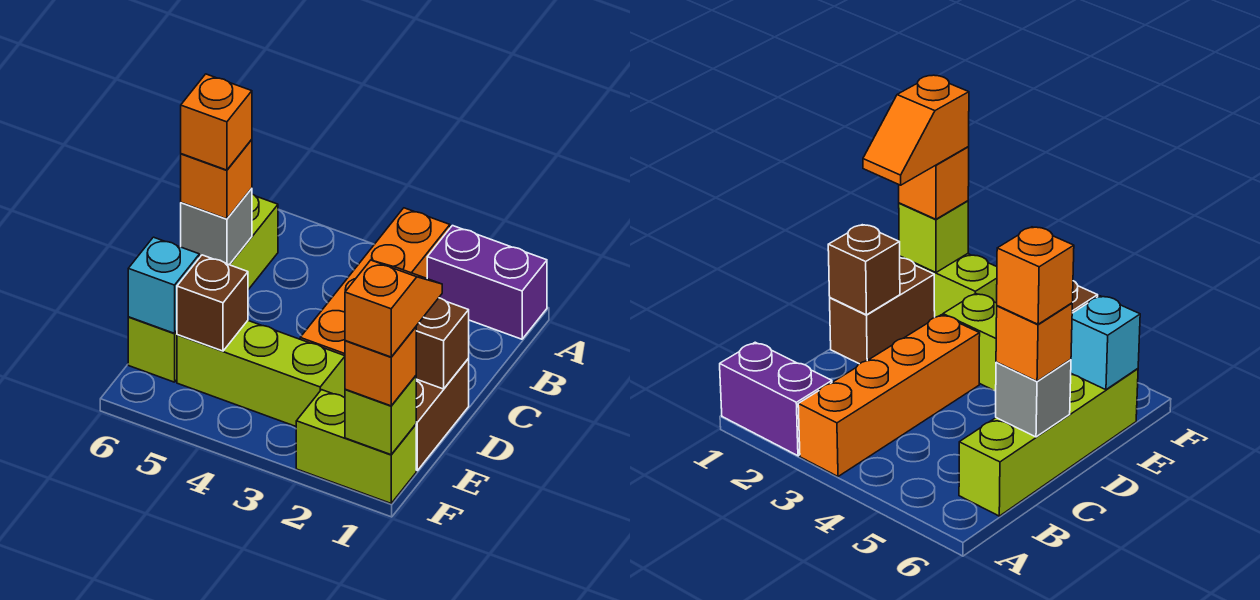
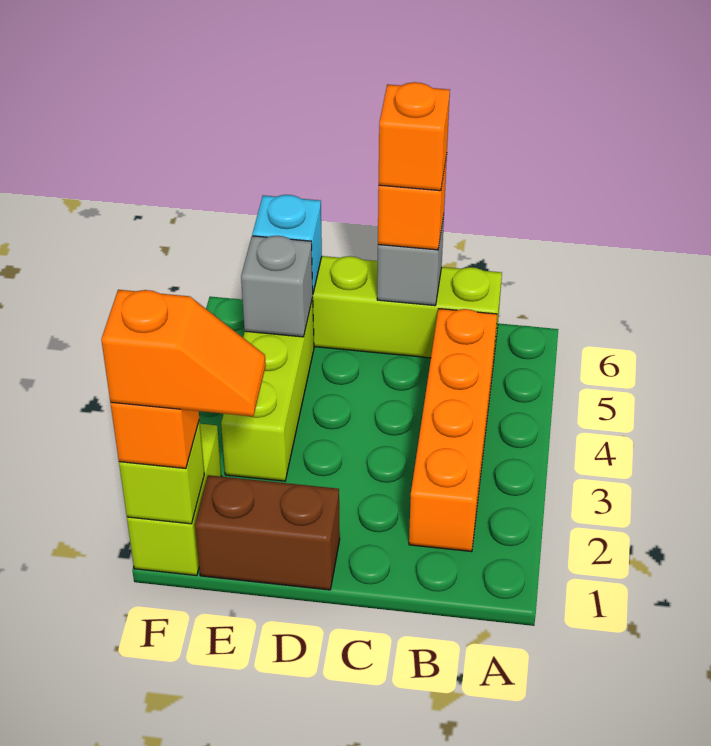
purple brick A1:A2 level 1 -> none
orange brick A3:D3 level 1 -> orange brick B2:B5 level 1
brown brick D1 level 2 -> none
brown brick E5 level 2 -> grey brick E5 level 2

